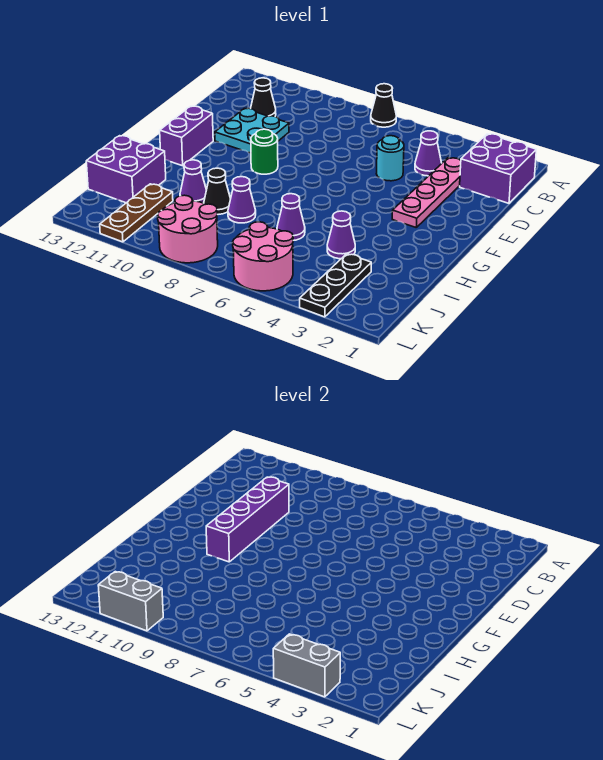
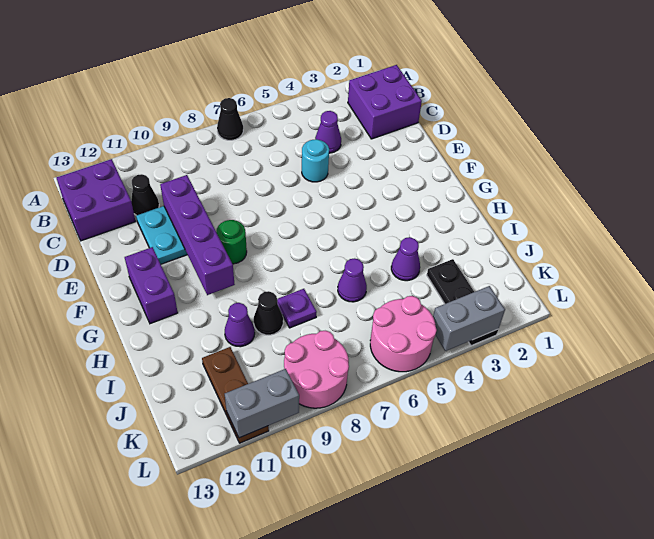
pink plate C3:F3 level 1 -> none
purple cone I8 level 1 -> purple plate I8 level 1
purple brick I12:J13 level 1 -> purple brick B12:C13 level 1

